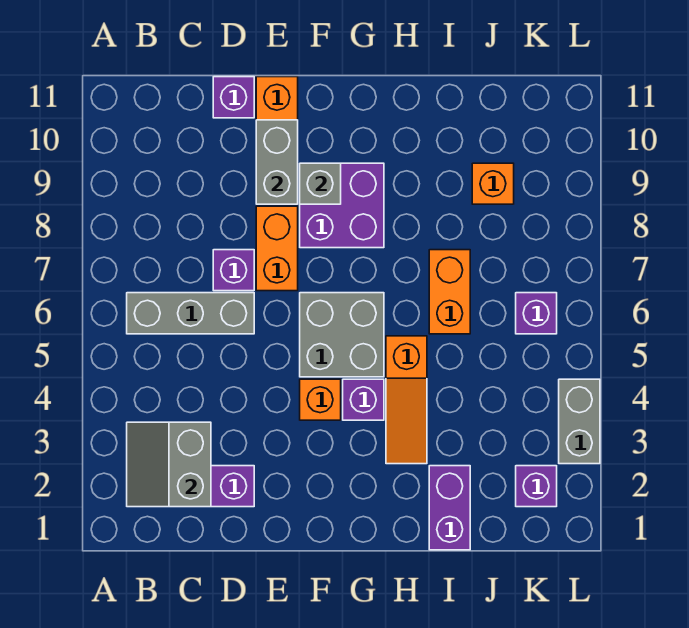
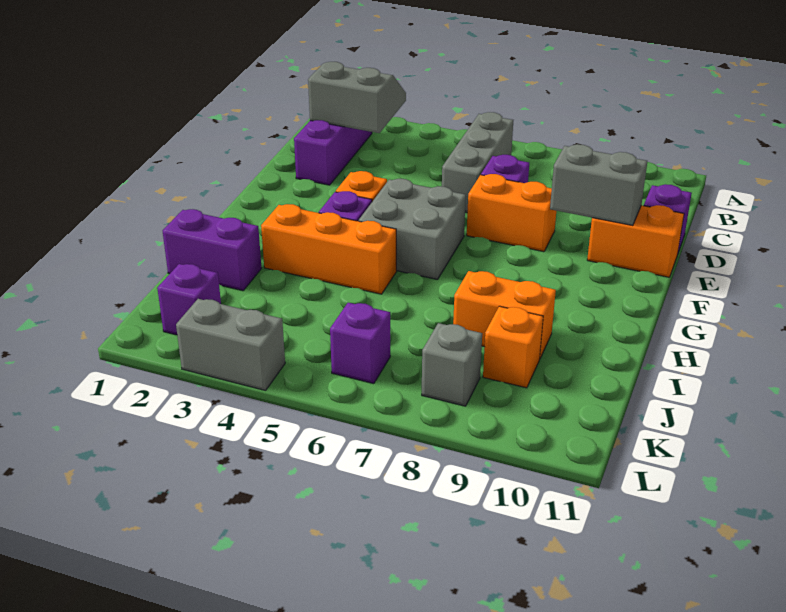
purple brick F8:G9 level 1 -> none
grey brick F9 level 2 -> grey brick K8 level 1
orange slope H3:H5 level 1 top 5 -> orange brick H3:H5 level 1
orange brick I6:I7 level 1 -> orange brick I8:I9 level 1

